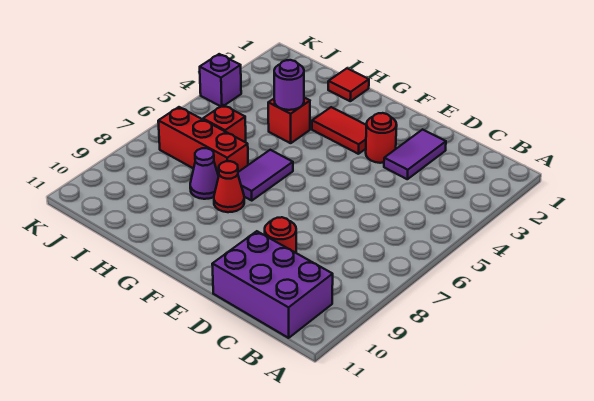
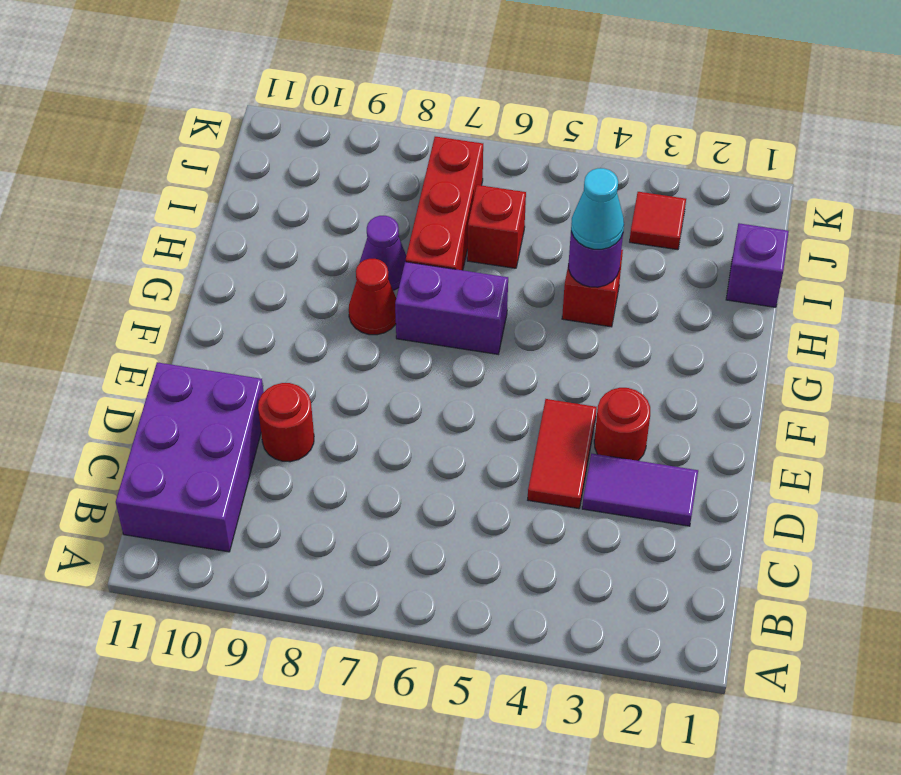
red tile F3:G3 level 1 -> red tile D4:E4 level 1
purple tile G6:G7 level 1 -> purple brick G6:G7 level 1
red tile H1 level 1 -> red tile J3 level 1
none -> cyan cone H4 level 3
purple brick K4 level 1 -> purple brick I1 level 1

